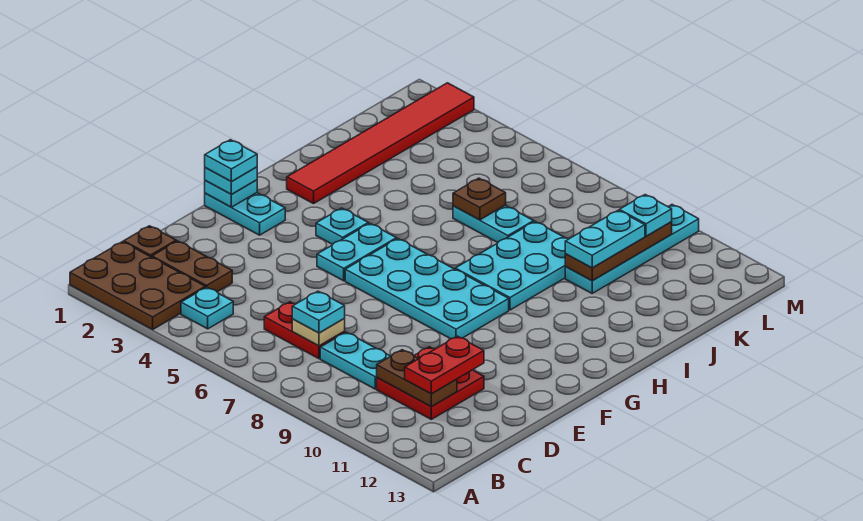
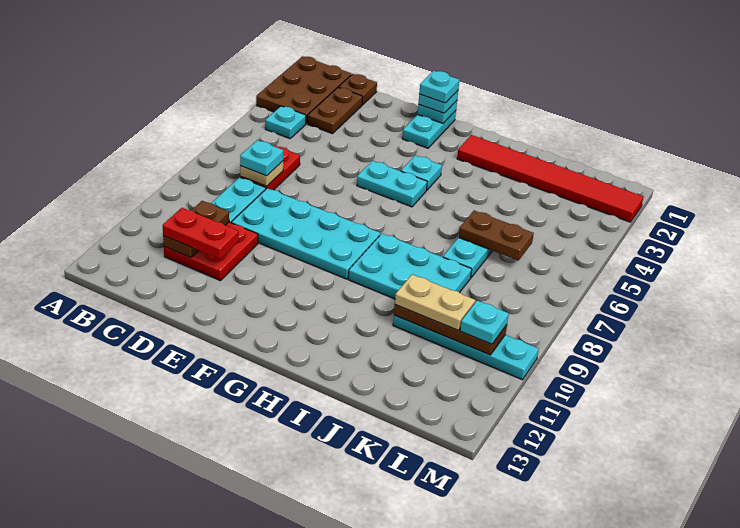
cyan plate F6:G9 level 1 -> cyan plate D8:G9 level 1
brown plate J6 level 2 -> brown plate J6:K6 level 2
cyan plate J10:K10 level 3 -> tan plate J10:K10 level 3

